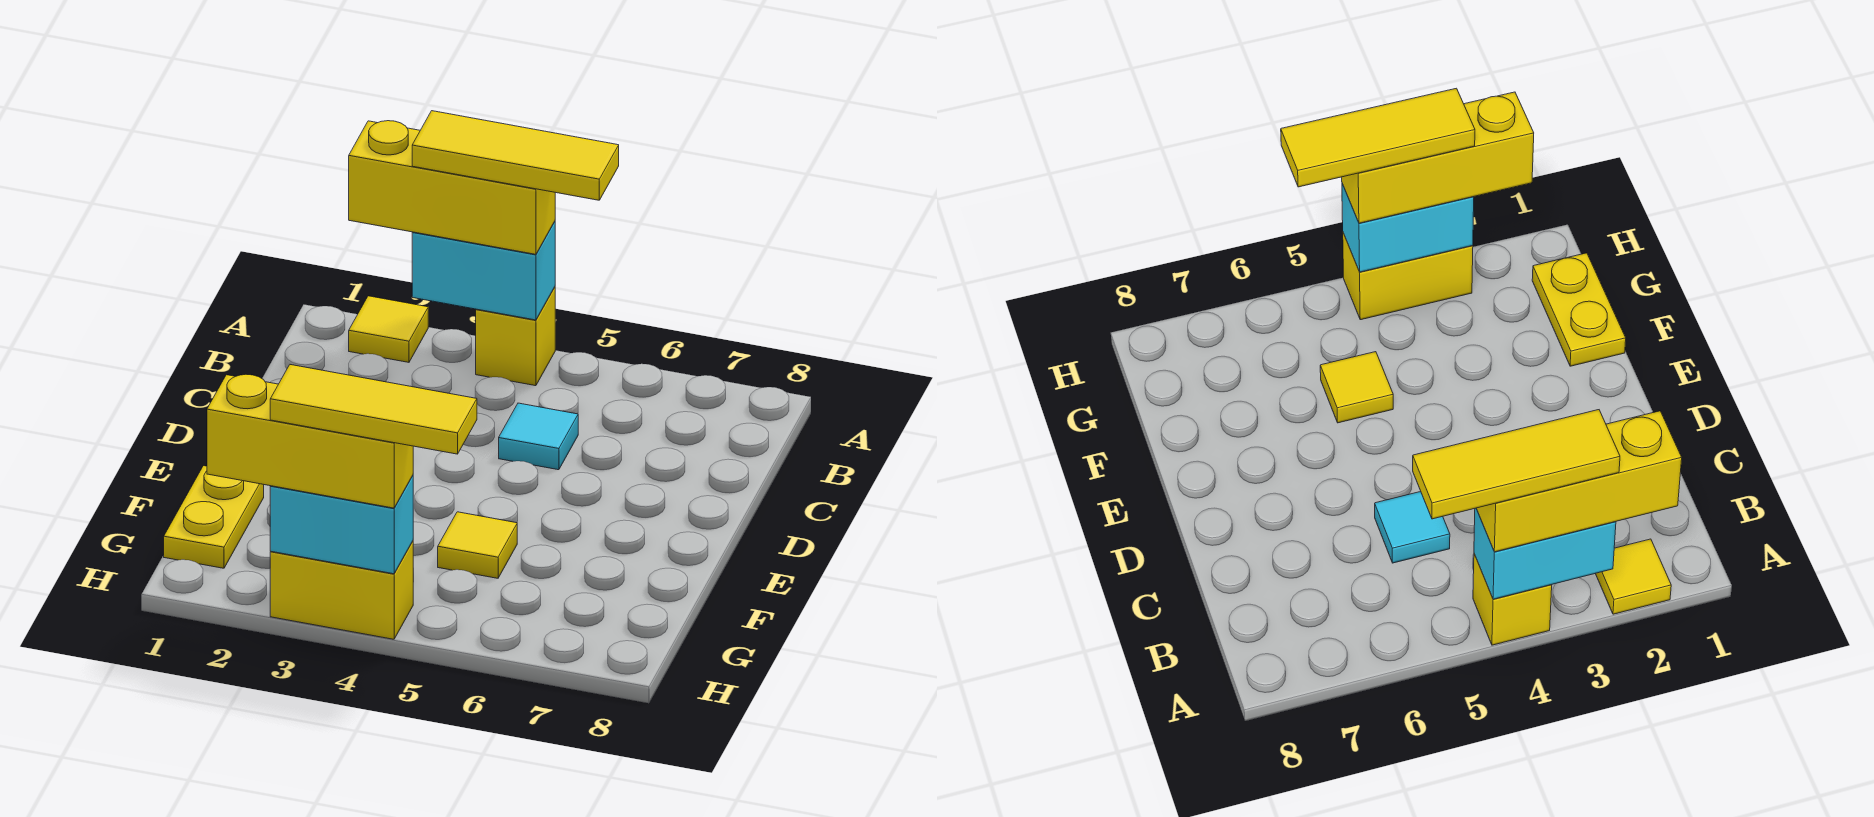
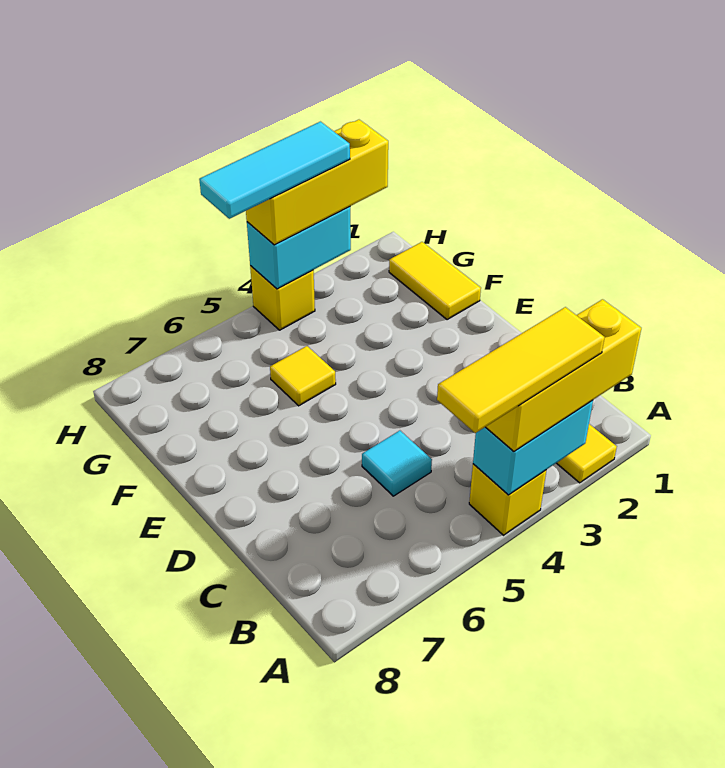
yellow plate F1:G1 level 1 -> yellow tile F1:G1 level 1
yellow brick H3:H4 level 1 -> yellow brick H4 level 1
yellow tile H3:H5 level 4 -> cyan tile H3:H5 level 4

